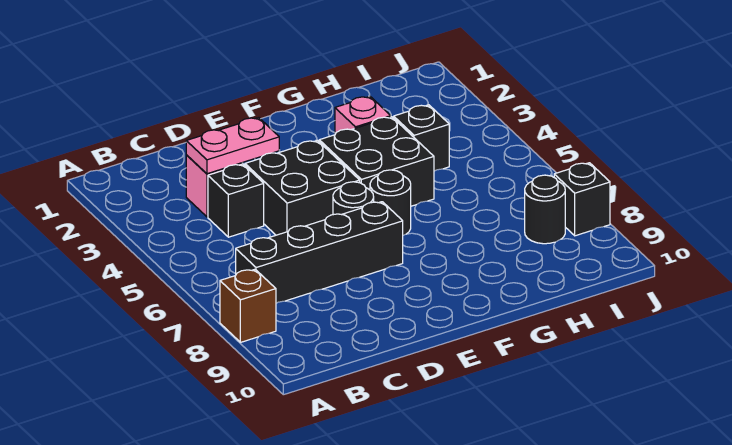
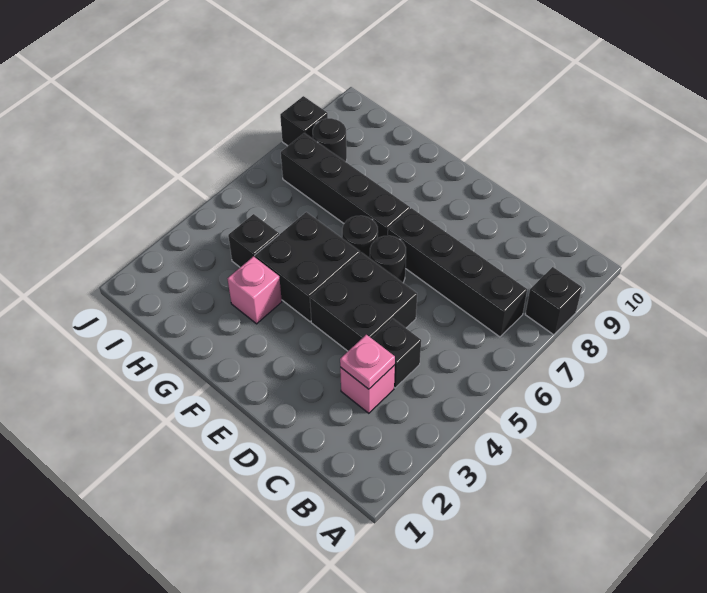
brown brick A8 level 1 -> black brick A8 level 1
pink plate C3:D3 level 2 -> pink plate C3 level 2
none -> black brick F7:I7 level 1

